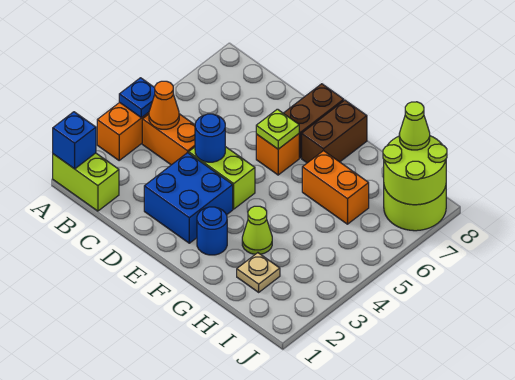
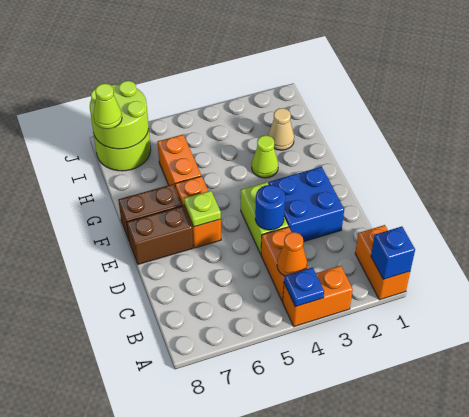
lime brick A1:B1 level 1 -> orange brick A1:B1 level 1
orange brick E6 level 1 -> orange brick E6:F6 level 1
blue round brick F2 level 1 -> none
tan plate H2 level 1 -> tan cone H2 level 1

